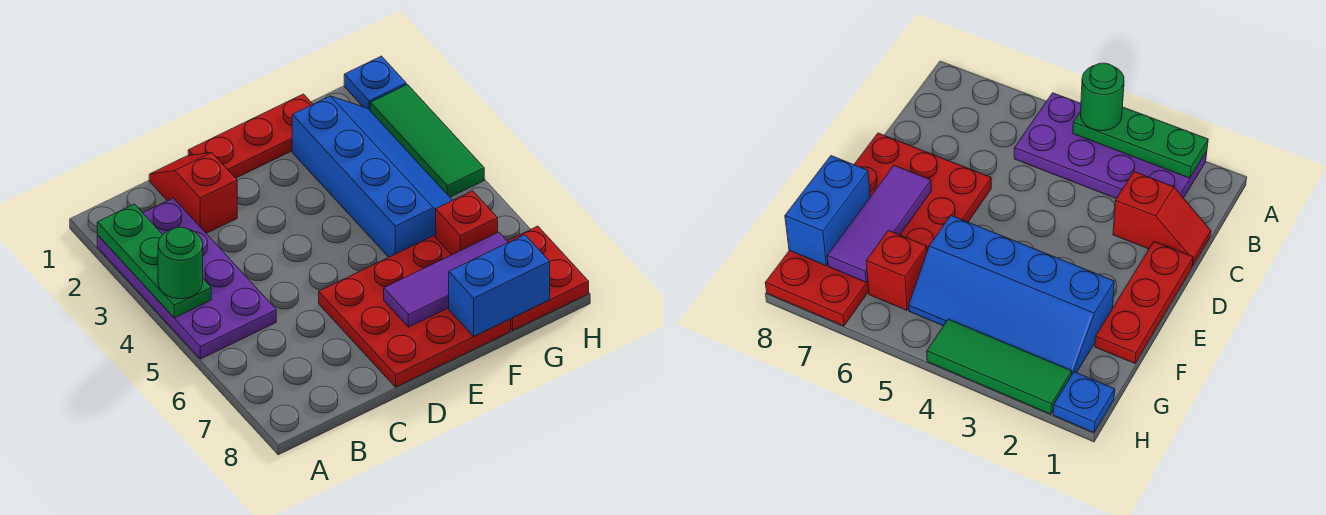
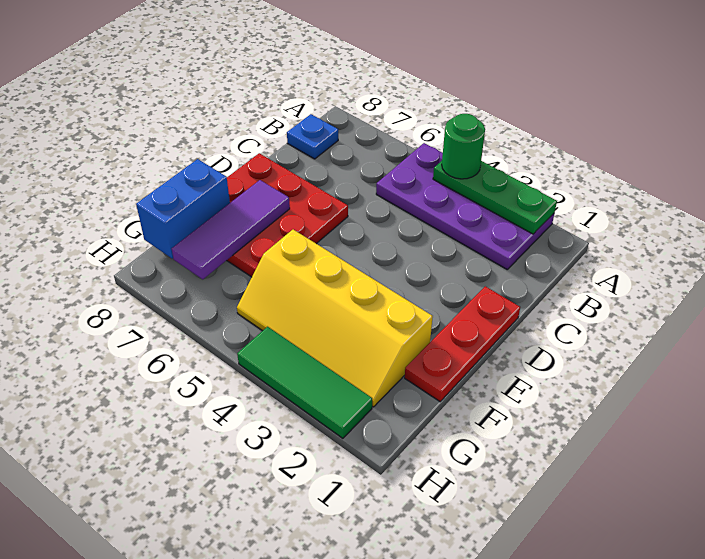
red slope C1:C2 level 1 top 2 -> none
blue slope F2:G5 level 1 top F -> yellow slope F2:G5 level 1 top F
red brick G6 level 1 -> none
red plate G7:H8 level 1 -> none
blue plate H1 level 1 -> blue plate B8 level 1

